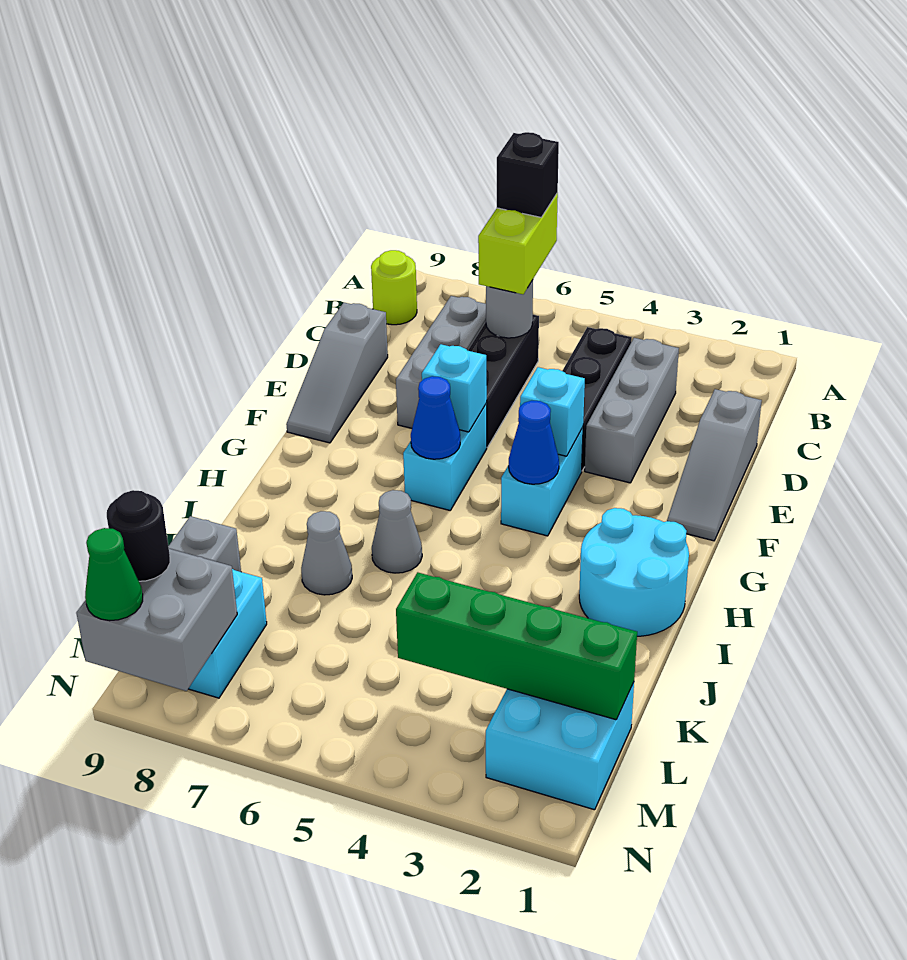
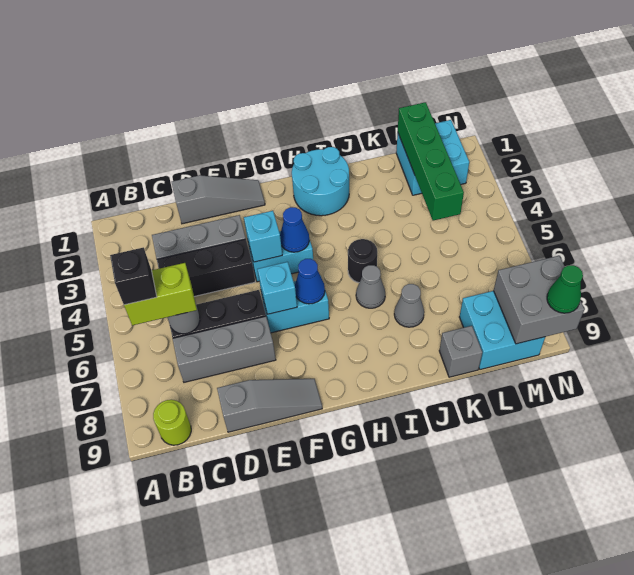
black round brick M9 level 3 -> black round brick I5 level 1

